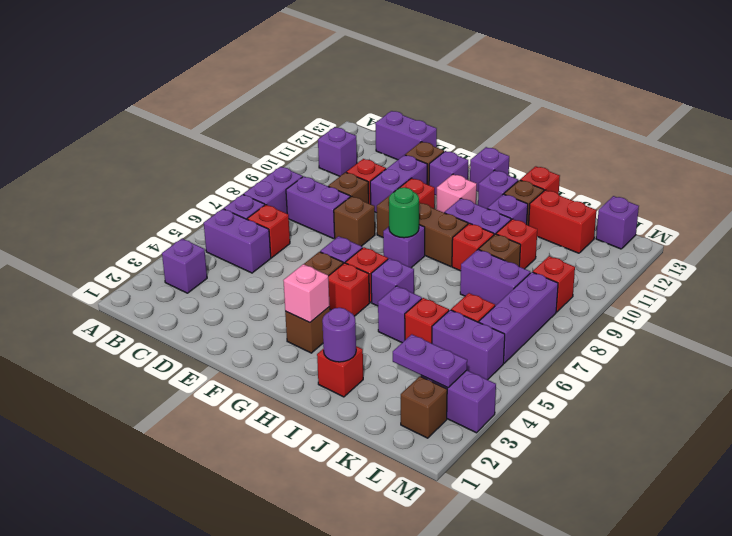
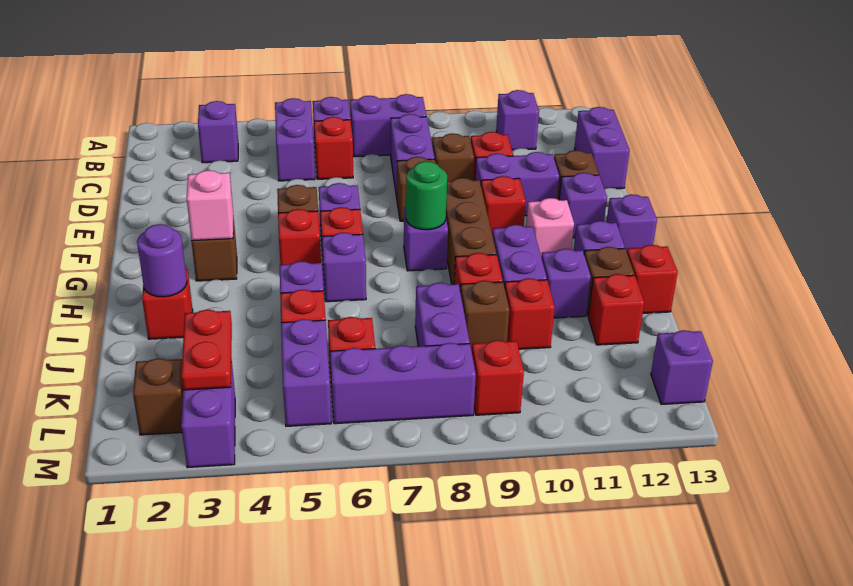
red brick J12:K12 level 1 -> red brick J12 level 1
purple plate K3:L3 level 2 -> red plate K3:L3 level 2

